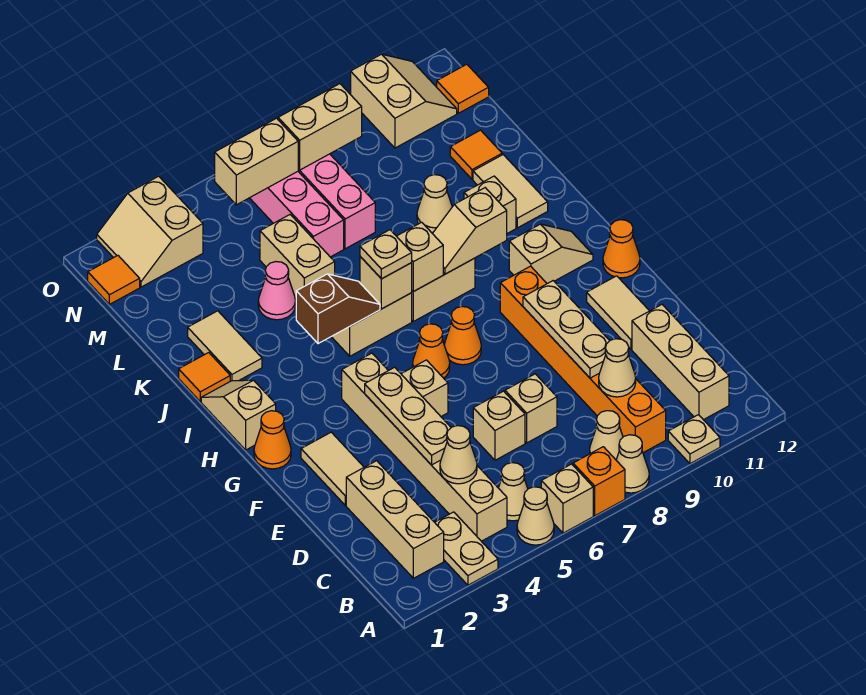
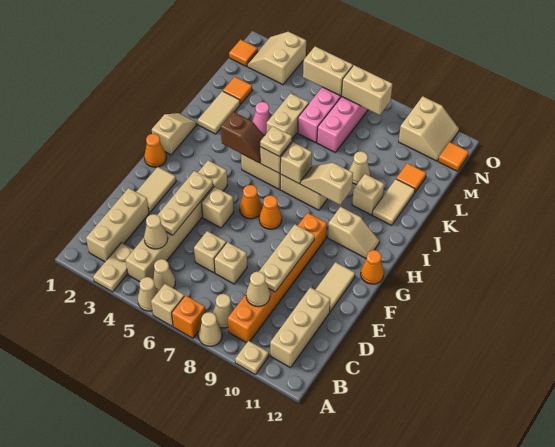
orange tile J1 level 1 -> orange tile L2 level 1

